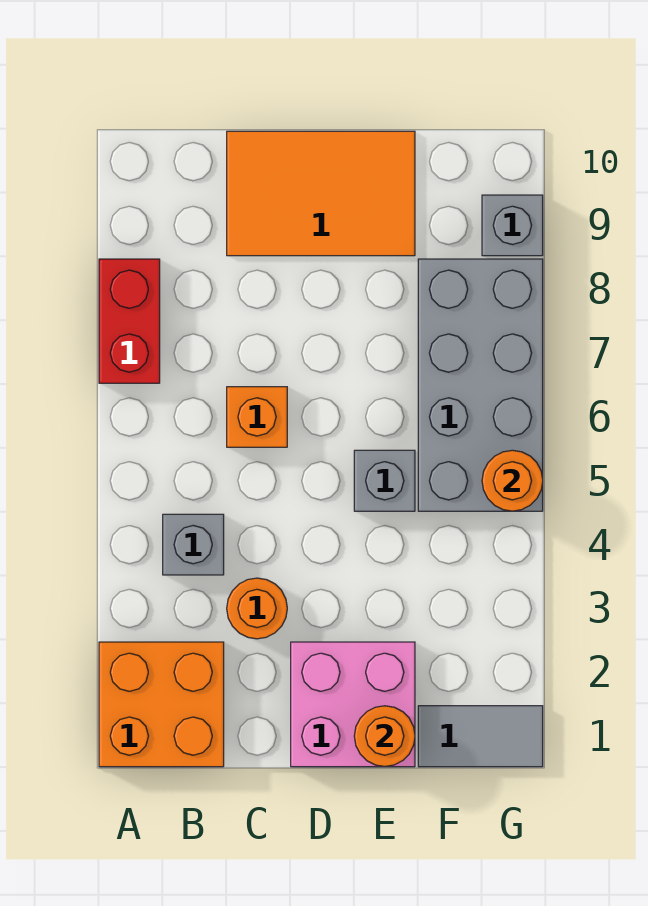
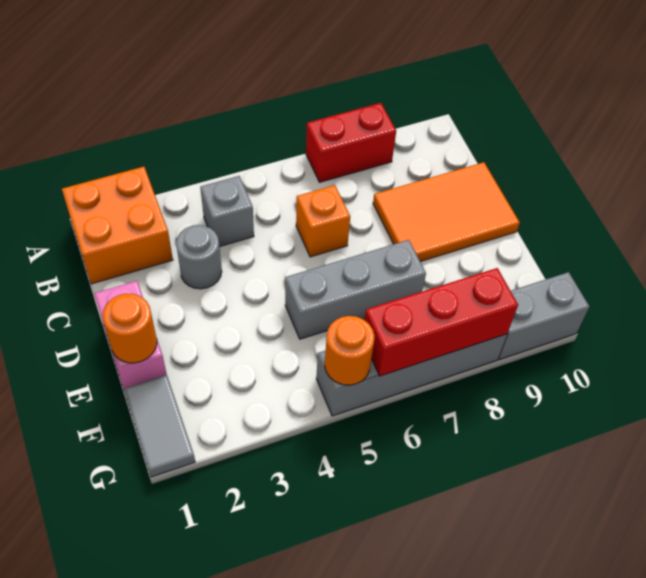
orange round brick C3 level 1 -> grey round brick C3 level 1
orange tile C9:E10 level 1 -> orange tile C8:D10 level 1
pink brick D1:E2 level 1 -> pink brick D1:E1 level 1
grey brick E5 level 1 -> grey brick E5:E7 level 1
grey brick F5:G8 level 1 -> grey brick G5:G8 level 1
none -> red brick G6:G8 level 2
grey brick G9 level 1 -> grey brick G9:G10 level 1

